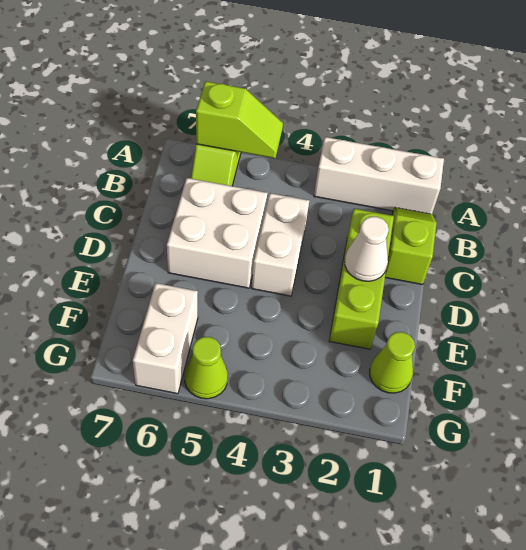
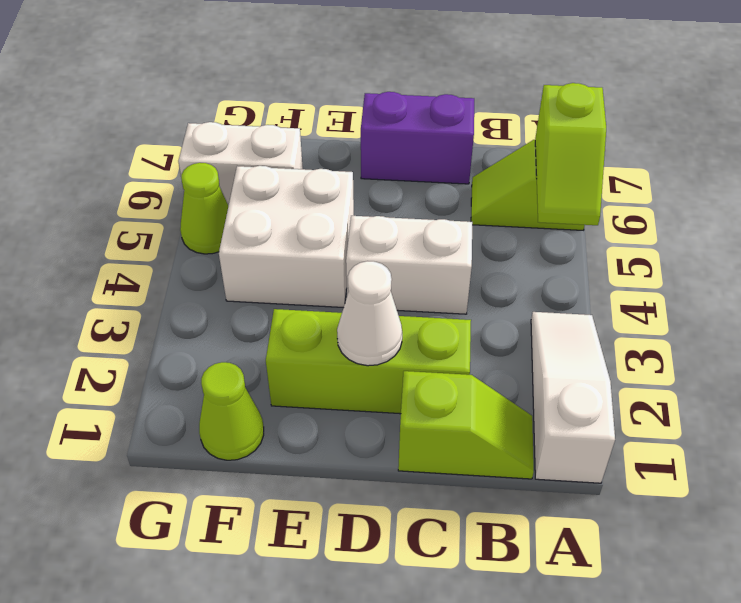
white brick A1:A3 level 1 -> white slope A1:A3 level 1 top 1
white brick C5:D6 level 1 -> white brick E4:F5 level 1
none -> purple brick C7:D7 level 1

